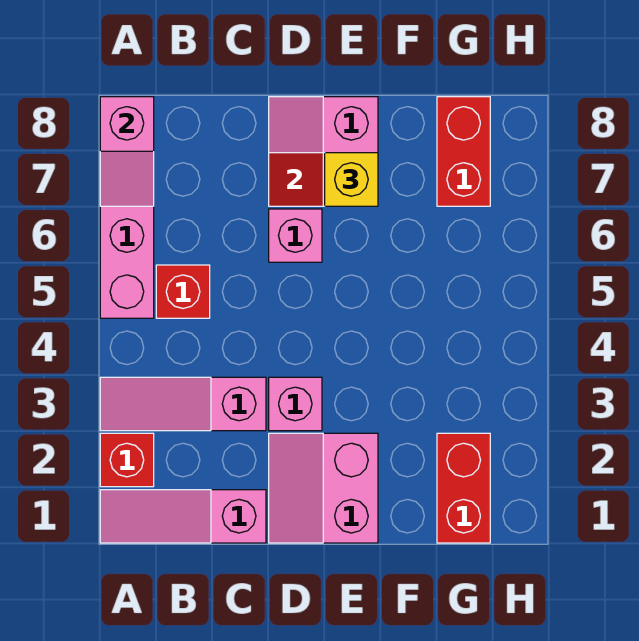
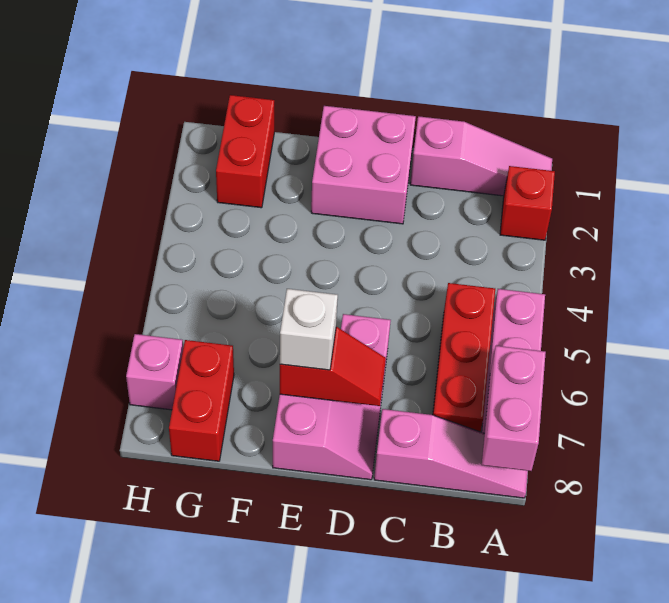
pink slope A3:C3 level 1 top C -> pink slope A8:C8 level 1 top C
pink slope A7:A8 level 2 top 8 -> pink brick A7:A8 level 2
red brick B5 level 1 -> red brick B5:B7 level 1
pink slope D1:E2 level 1 top E -> pink brick D1:E2 level 1
pink brick D3 level 1 -> pink brick H7 level 1
yellow brick E7 level 3 -> white brick E7 level 3

